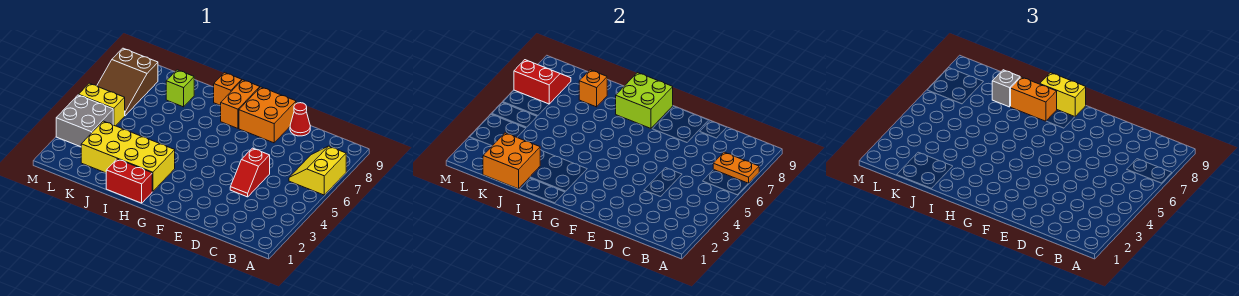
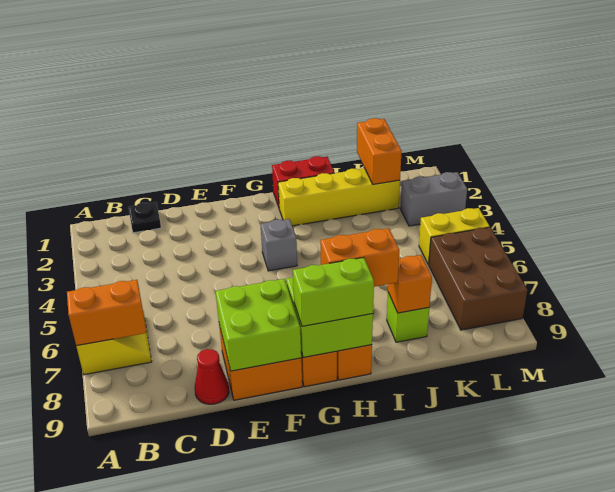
orange plate A7:B7 level 2 -> orange brick A7:B7 level 2
none -> black plate C1 level 1
red slope D4:D5 level 1 top 5 -> none
none -> lime brick E8:F9 level 2
yellow brick G9:H9 level 3 -> lime brick G9:H9 level 3
yellow brick H2:K3 level 1 -> yellow brick H2:K2 level 1
orange brick J1:K2 level 2 -> orange brick K1:K2 level 2
grey brick J8 level 3 -> grey brick G4 level 1
grey brick L3:M4 level 1 -> grey brick L3:M3 level 1
brown slope L6:M8 level 1 top 8 -> brown brick L6:M8 level 1
red slope L7:M8 level 2 top 7 -> none

